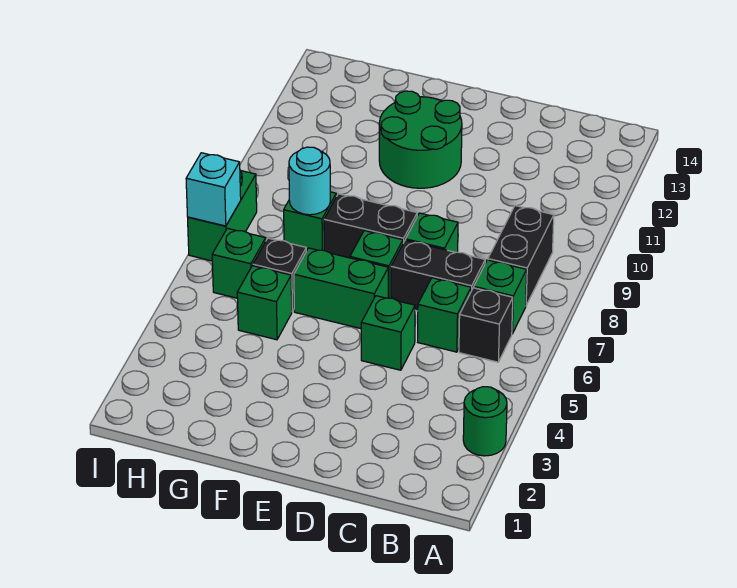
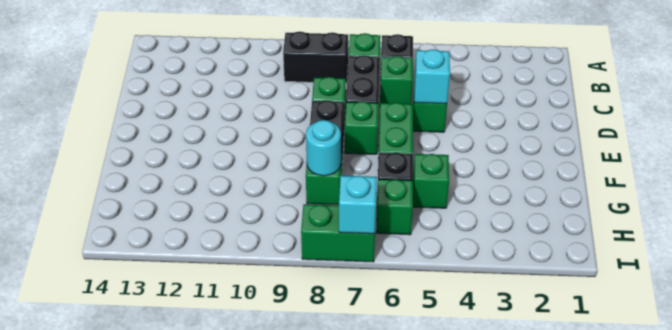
green round brick A3 level 1 -> none
none -> cyan brick D5 level 2
green round brick E11:F12 level 1 -> none

